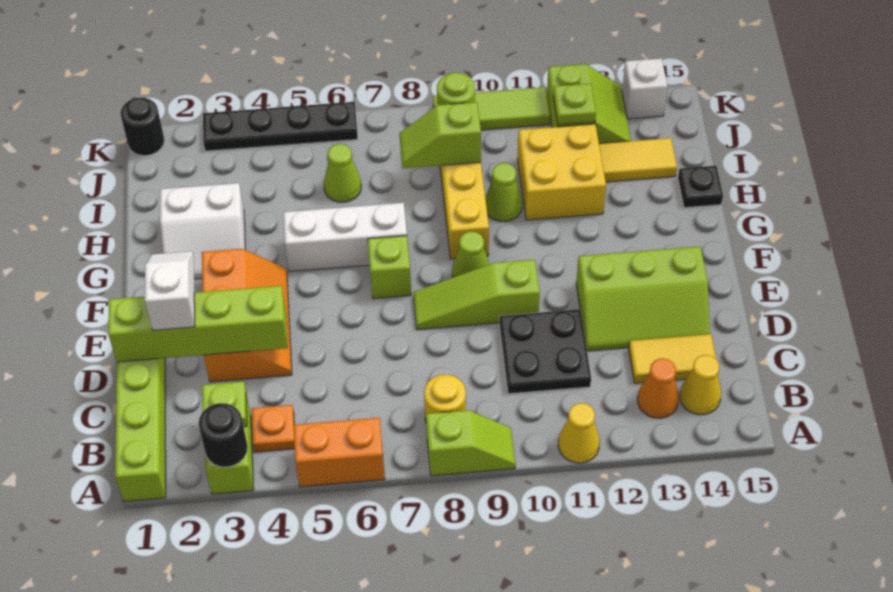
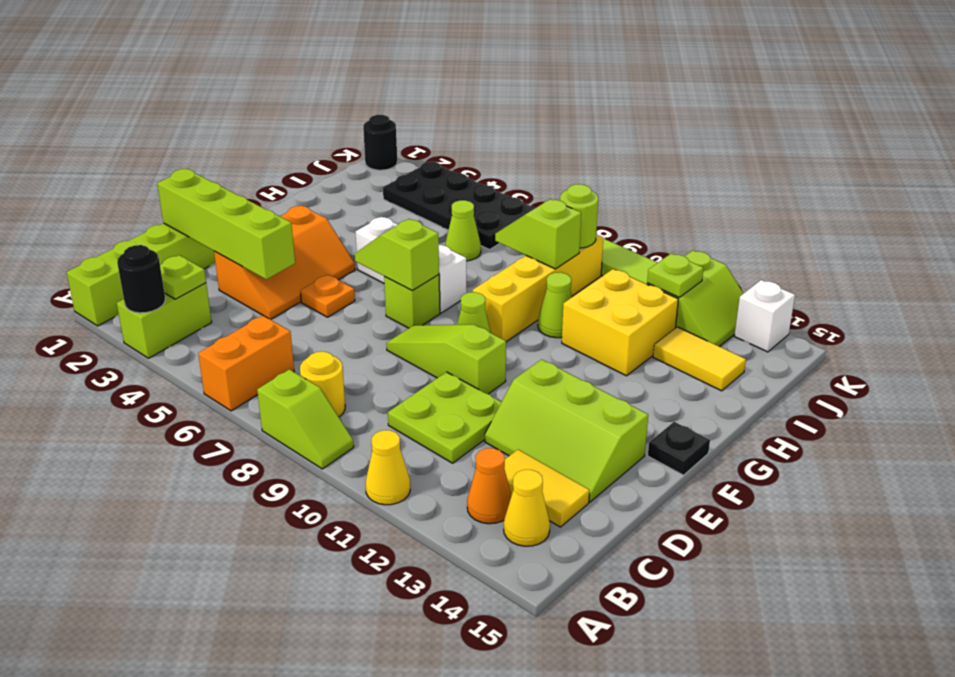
orange brick A5:A6 level 1 -> orange brick A6:B6 level 1
orange plate B4 level 1 -> orange plate E5 level 1
black plate C10:D11 level 1 -> lime plate C10:D11 level 1
white slope D2:E2 level 3 top D -> none
none -> lime slope F6:F7 level 2 top 7
white slope G2:H3 level 1 top H -> none
black plate H15 level 1 -> black plate F15 level 1
black plate K3:K6 level 1 -> black plate J3:K6 level 1

